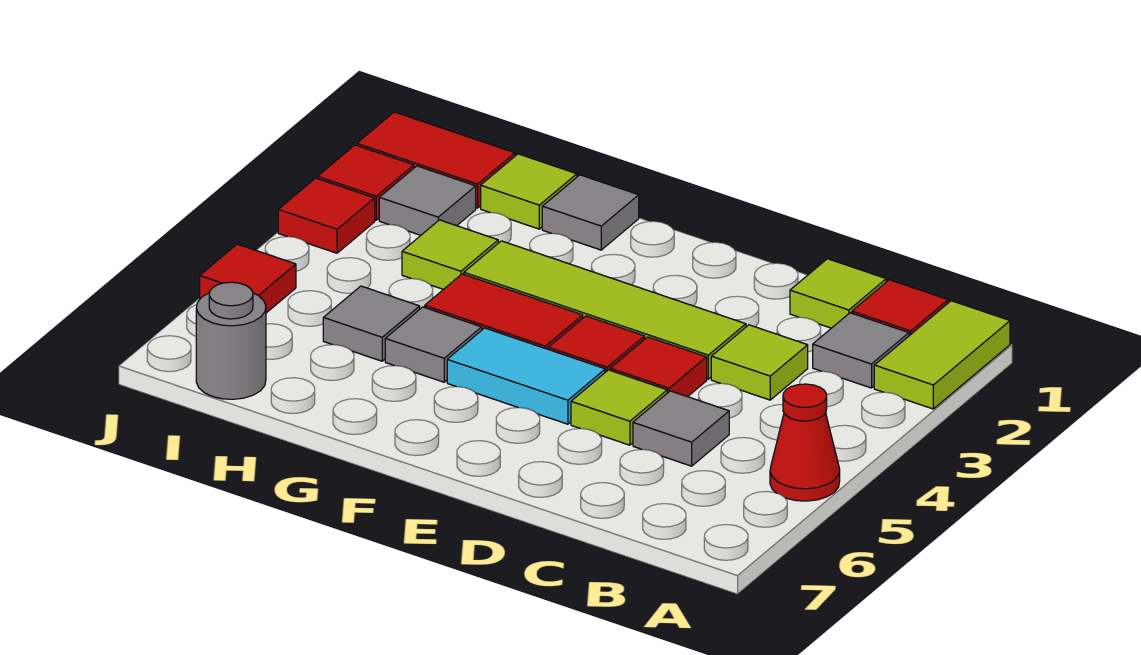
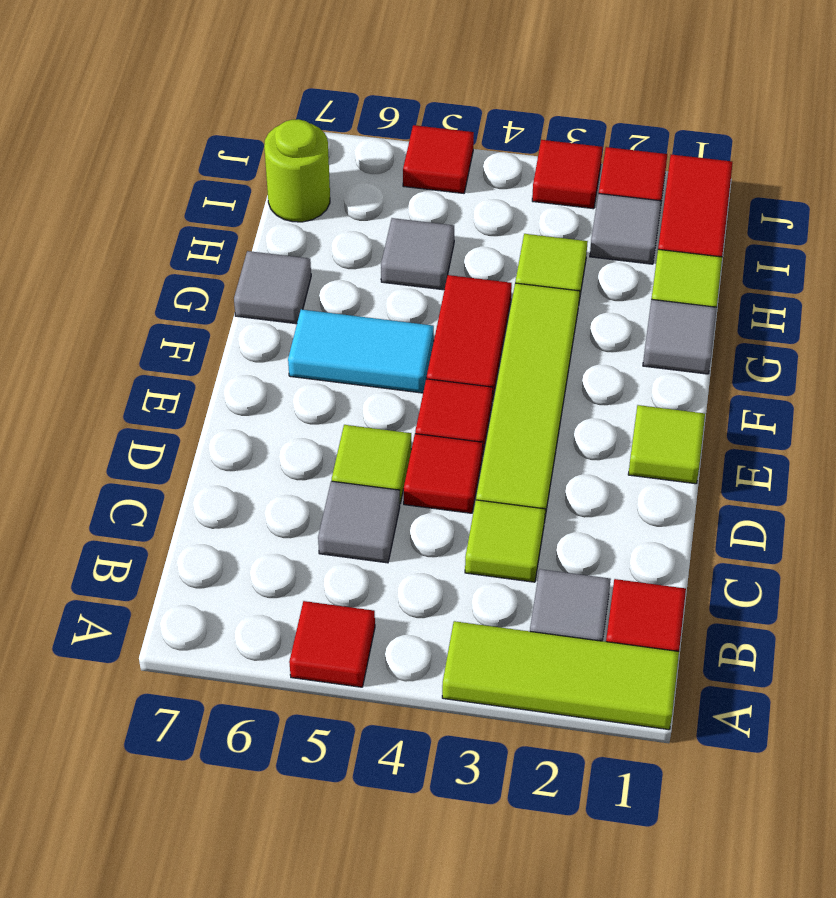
lime tile A1:A2 level 1 -> lime tile A1:A3 level 1
red cone A5 level 1 -> red tile A5 level 1
lime tile C1 level 1 -> lime tile E1 level 1
cyan tile E5:F5 level 1 -> cyan tile F5:F6 level 1
grey tile G5 level 1 -> grey tile G7 level 1
grey round brick I7 level 1 -> lime round brick I7 level 1

